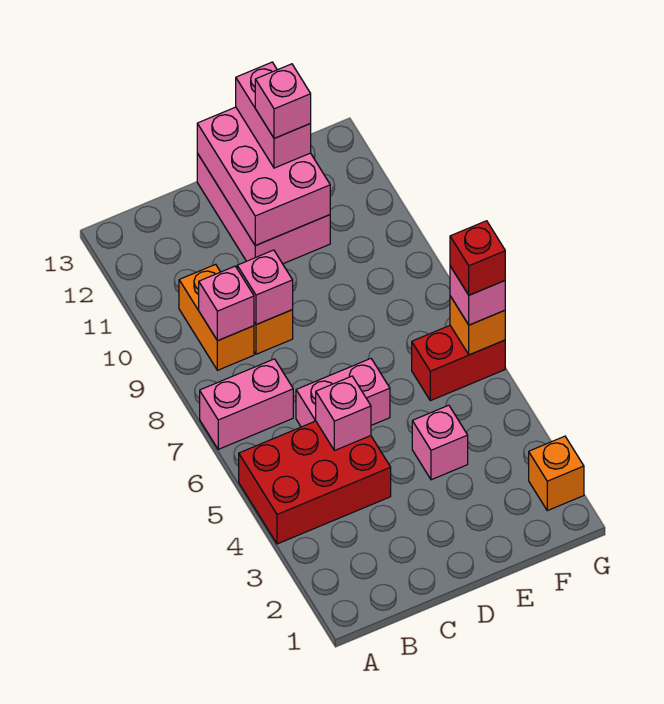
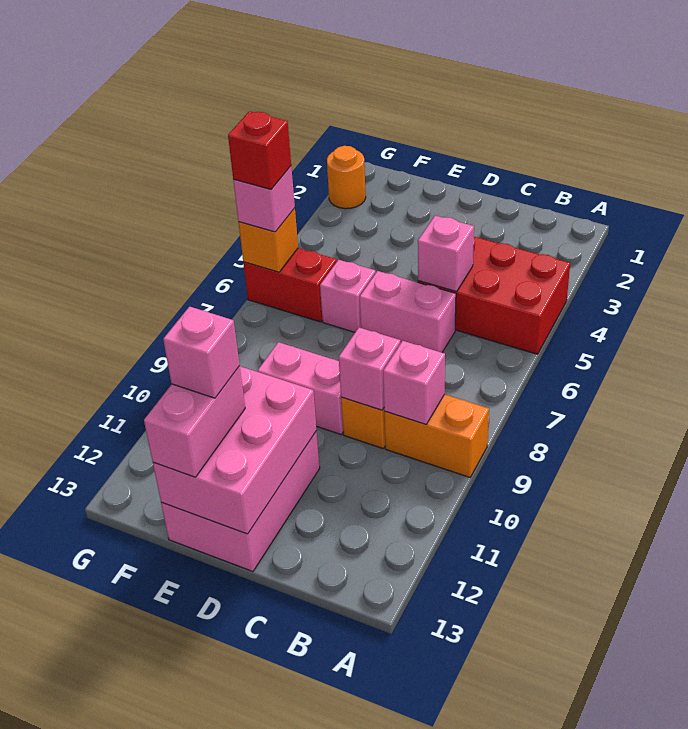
pink brick A7:B7 level 1 -> pink brick D9:E9 level 1
orange brick B9:B10 level 1 -> orange brick A9:B9 level 1
pink brick E4 level 1 -> pink brick E6 level 1
orange brick G2 level 1 -> orange round brick G2 level 1

